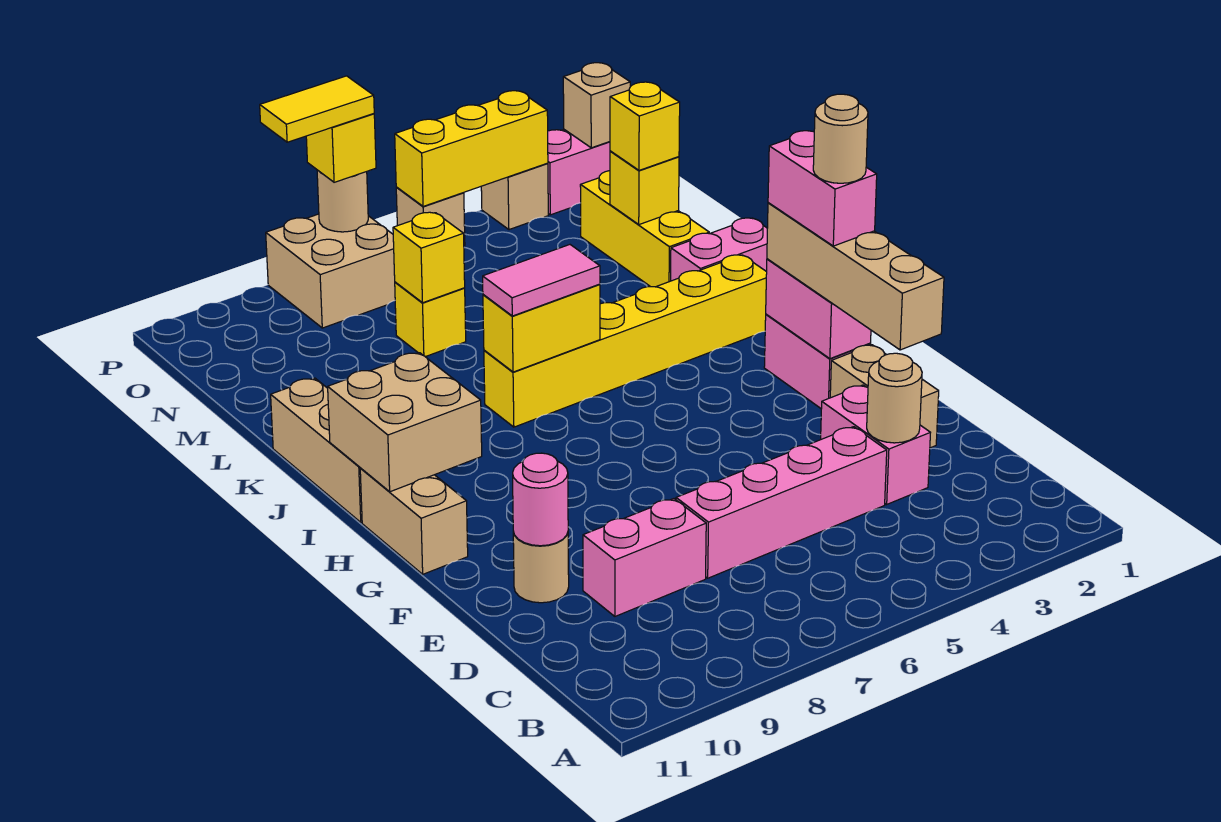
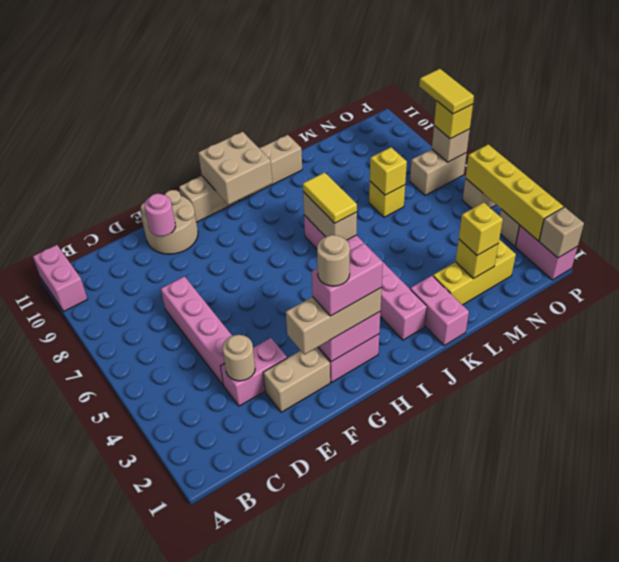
pink brick D8:D9 level 1 -> pink brick A10:A11 level 1
tan brick E2:H2 level 3 -> tan brick F2:H2 level 3
tan round brick E10 level 1 -> tan round brick E10:F11 level 1
yellow brick J2:J7 level 1 -> pink brick J2:J7 level 1
yellow brick J6:J7 level 2 -> tan brick J6:J7 level 2
pink tile J6:J7 level 3 -> yellow tile J6:J7 level 3
tan brick O7:P8 level 1 -> tan brick O7:P7 level 1
yellow brick P3:P5 level 2 -> yellow brick P2:P5 level 2
tan round brick P7 level 2 -> tan brick P7 level 2

